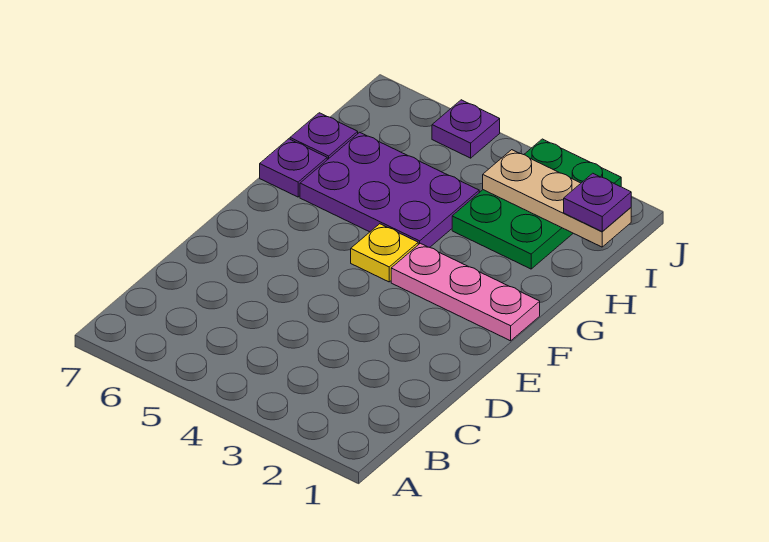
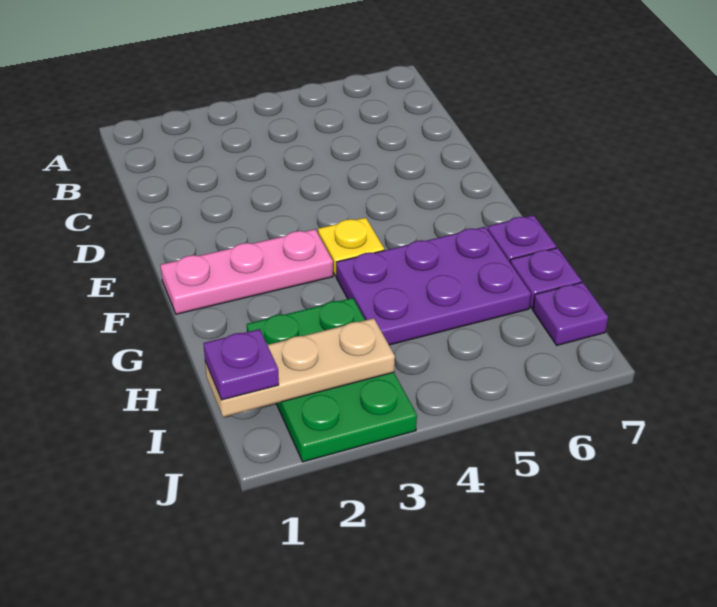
purple plate J5 level 1 -> purple plate I7 level 1

